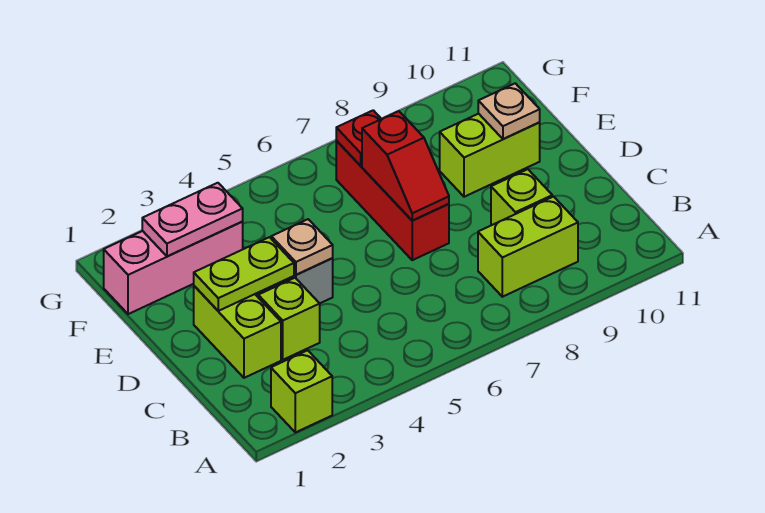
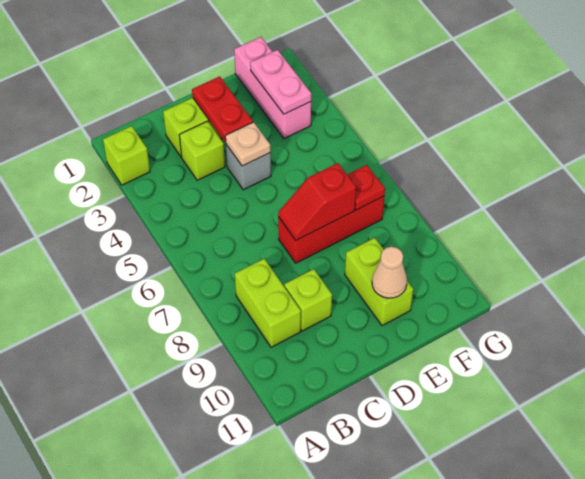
lime plate D2:D3 level 2 -> red plate D2:D3 level 2
tan plate E10 level 2 -> tan cone E10 level 2

